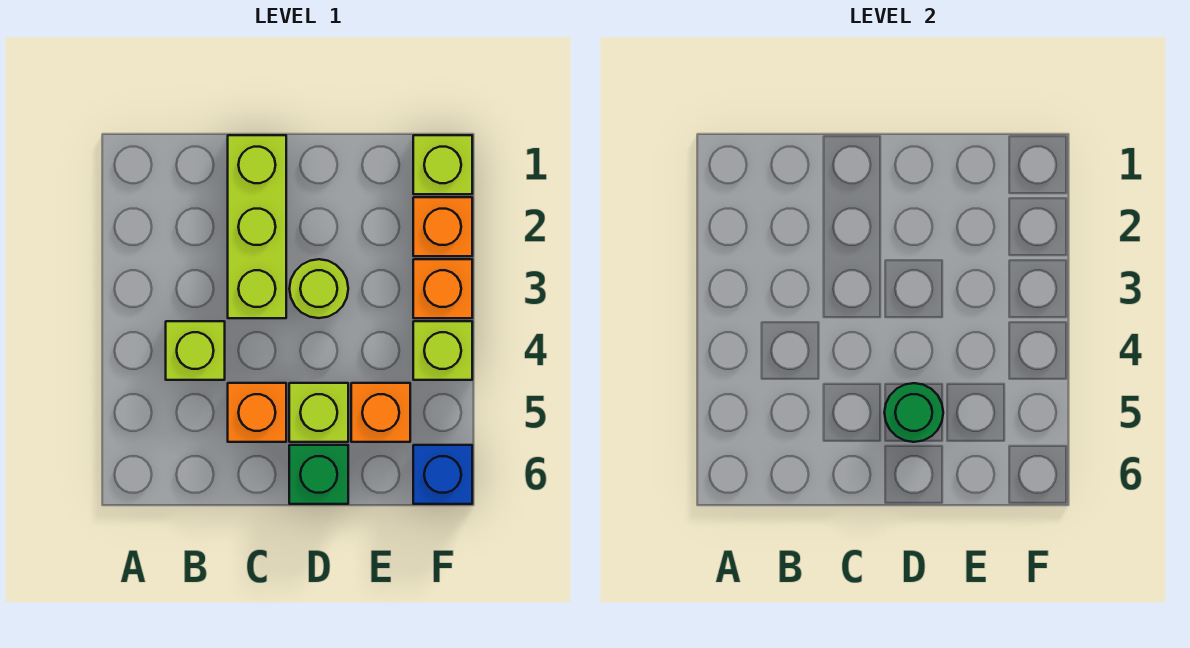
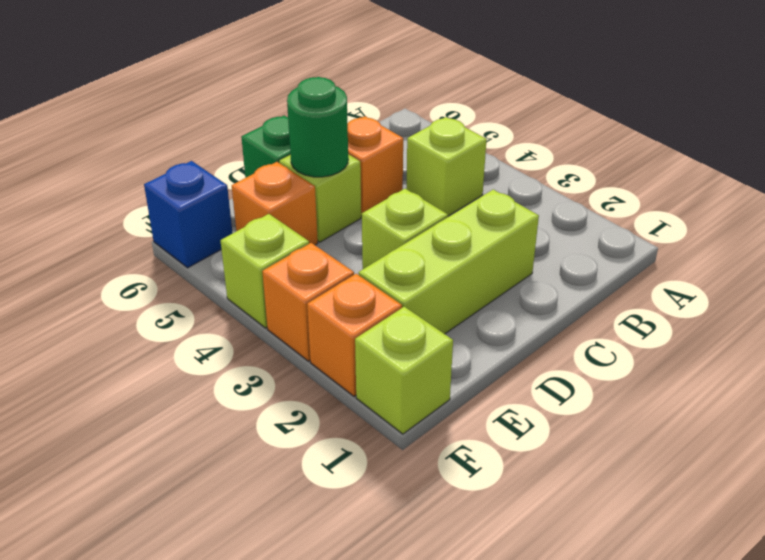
lime brick C1:C3 level 1 -> lime brick C2:E2 level 1
lime round brick D3 level 1 -> lime brick D3 level 1

